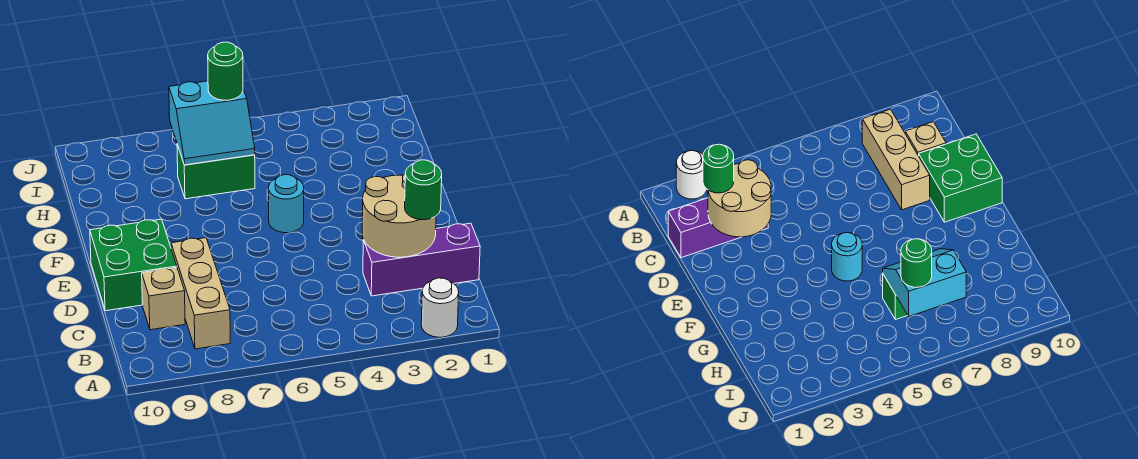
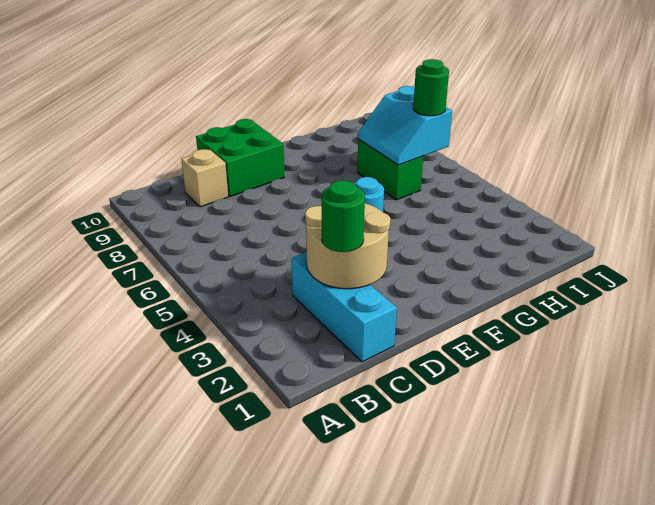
white round brick A2 level 1 -> none
tan brick B8:D8 level 1 -> none
purple brick C1:C3 level 1 -> cyan brick C1:C3 level 1

